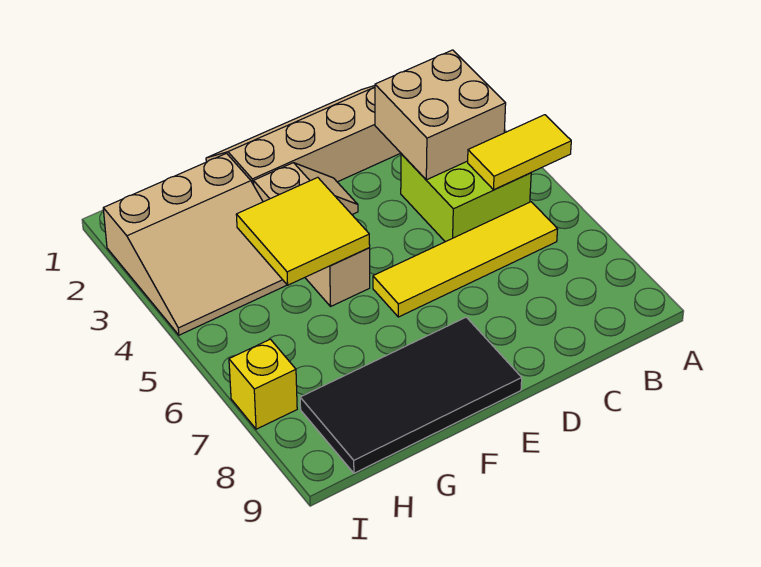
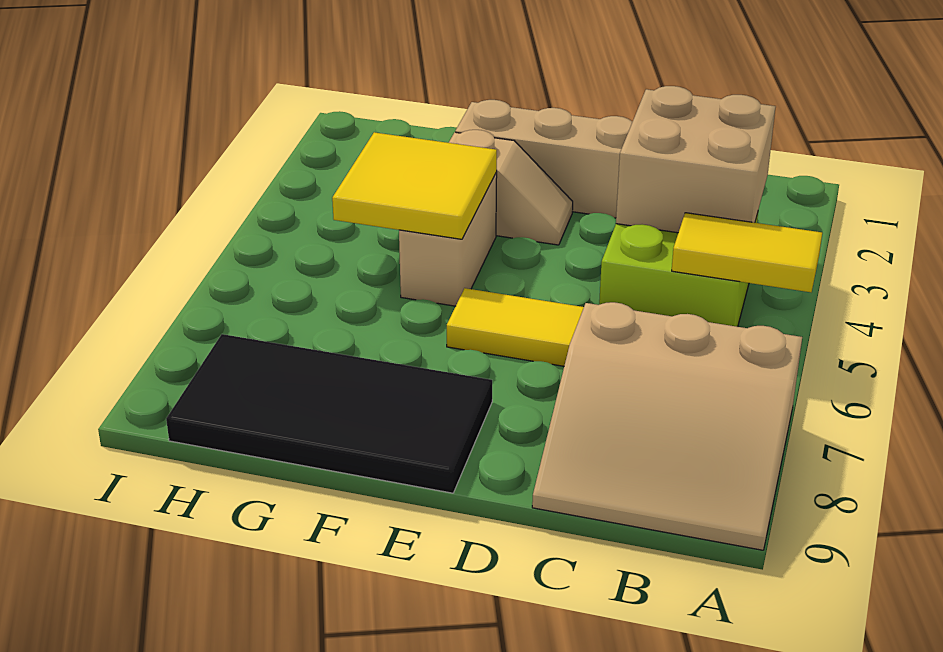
tan slope G2:I4 level 1 top 2 -> tan slope A7:C9 level 1 top 7
yellow brick I7 level 1 -> none

